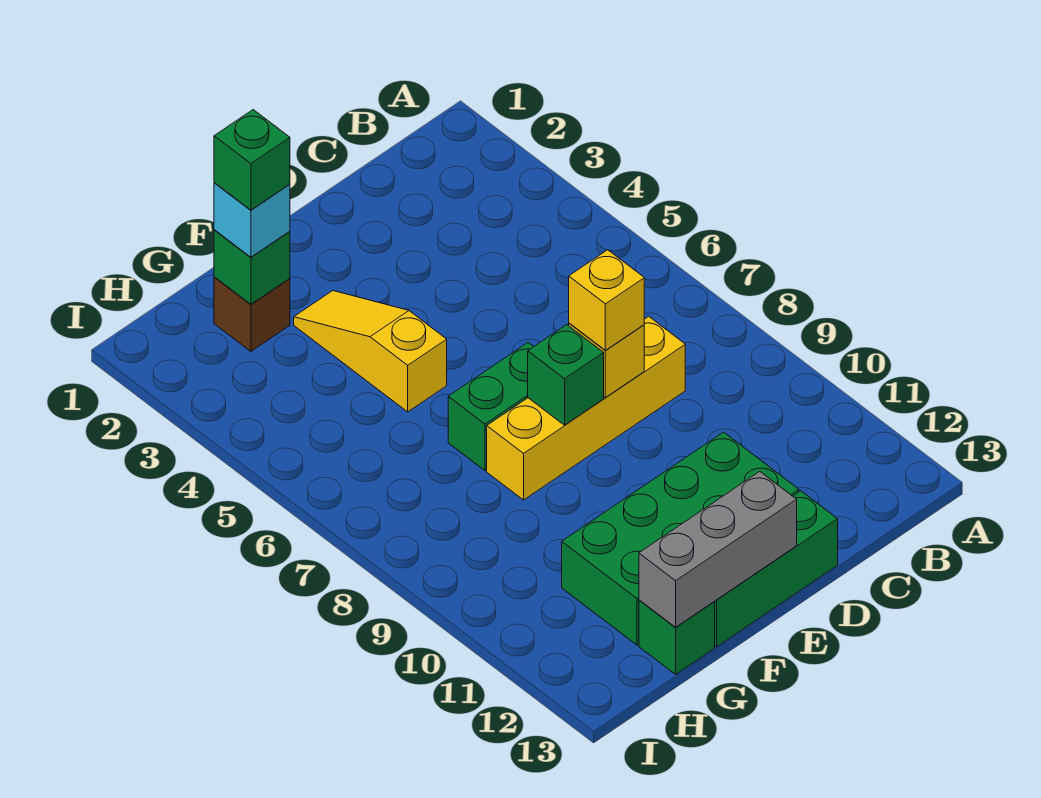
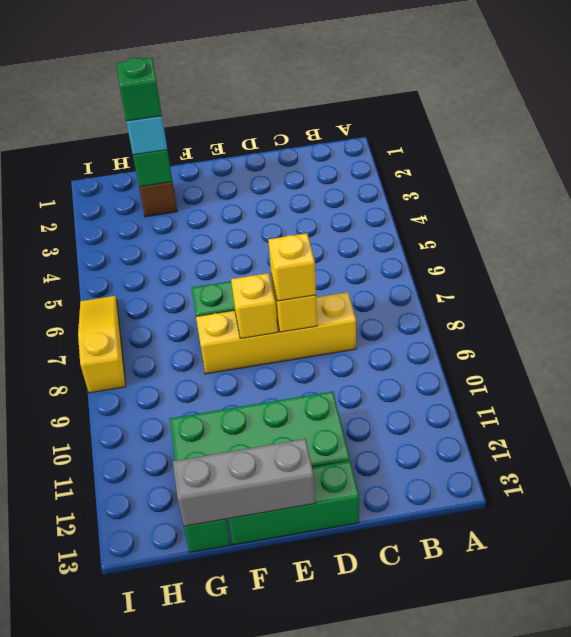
green brick E8 level 2 -> yellow brick E8 level 2
yellow slope F3:F5 level 1 top 5 -> yellow slope I6:I8 level 1 top 8

